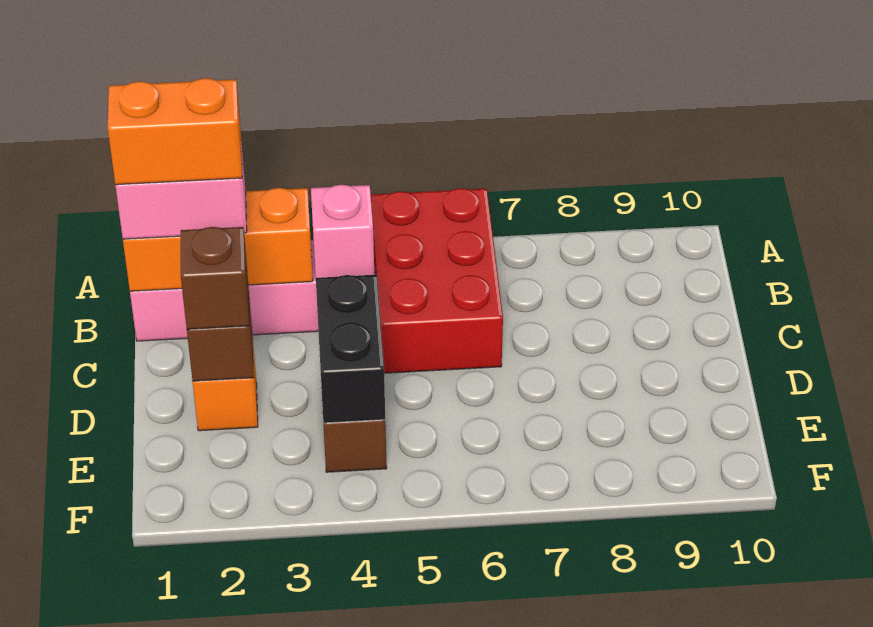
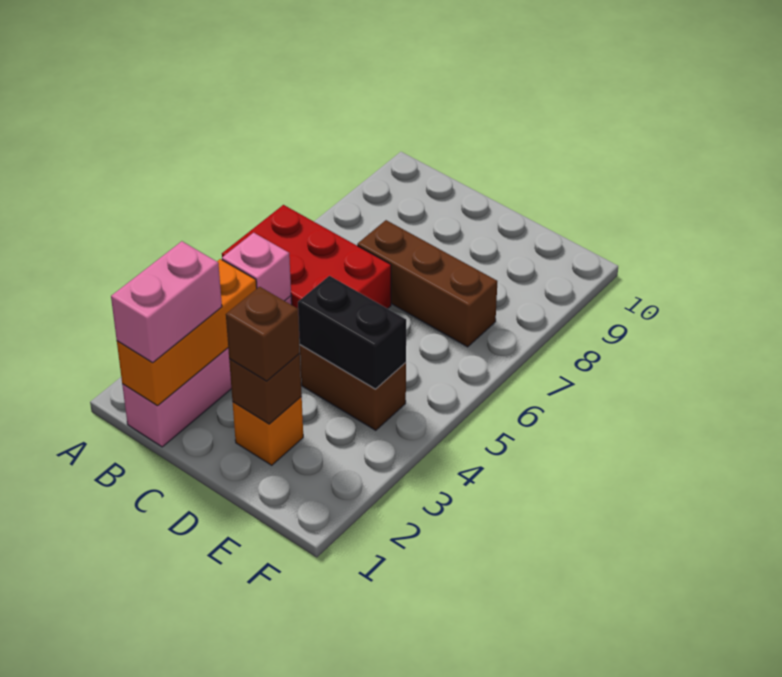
orange brick B1:B2 level 4 -> none
none -> brown brick C7:E7 level 1

